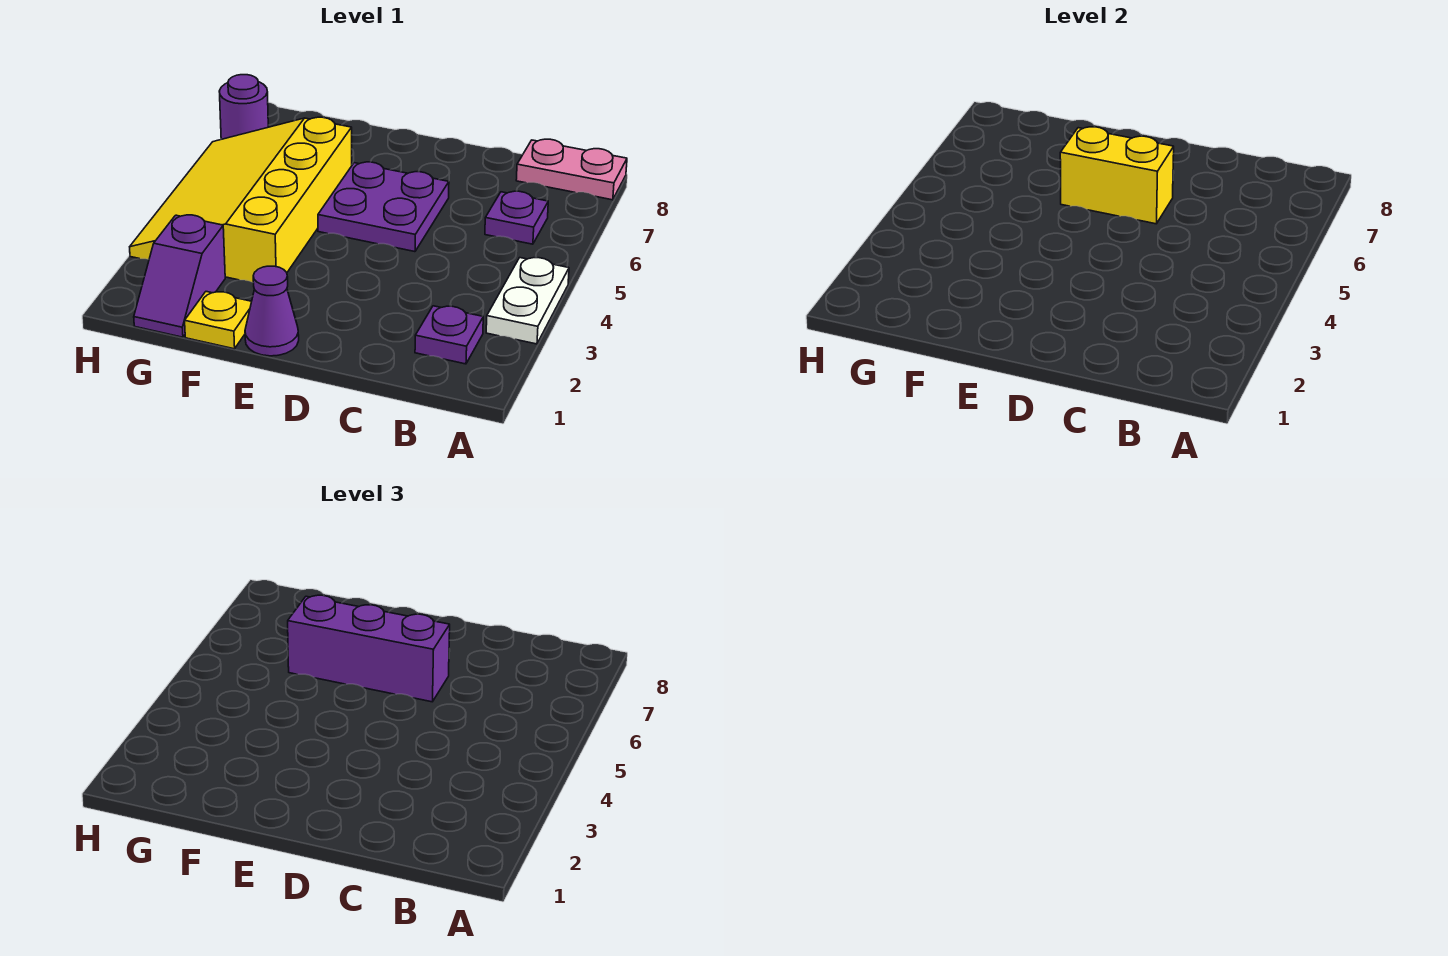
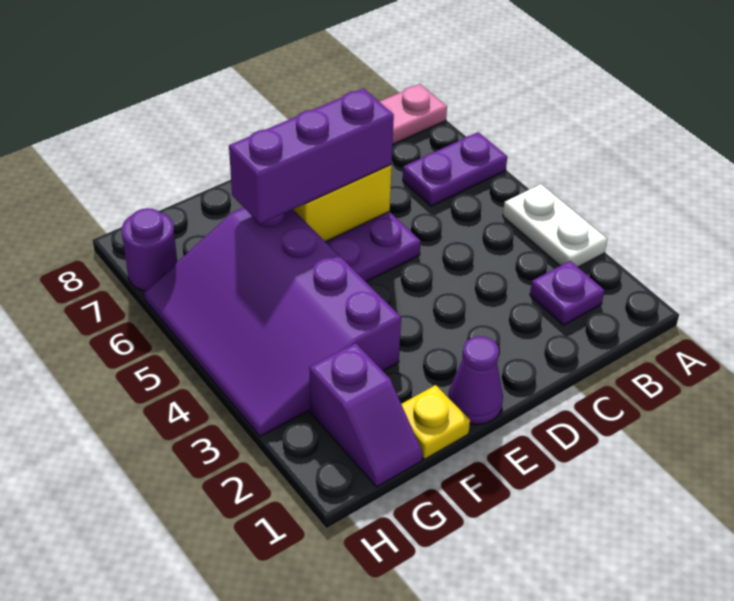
purple plate B6 level 1 -> purple plate A6:B6 level 1
yellow slope F3:H6 level 1 top F -> purple slope F3:H6 level 1 top F

